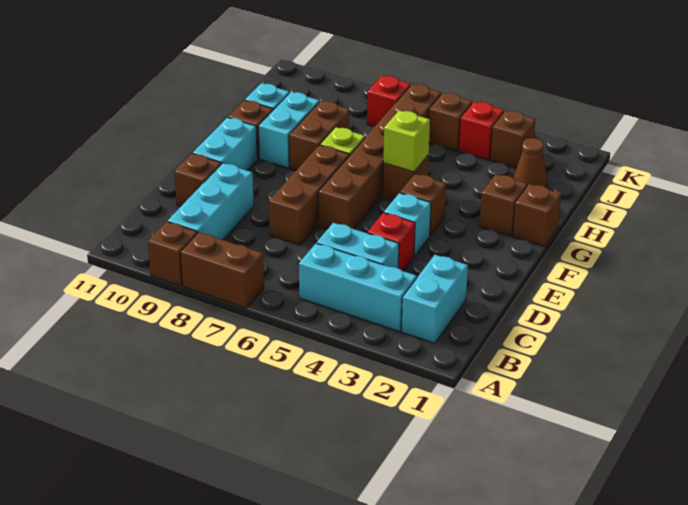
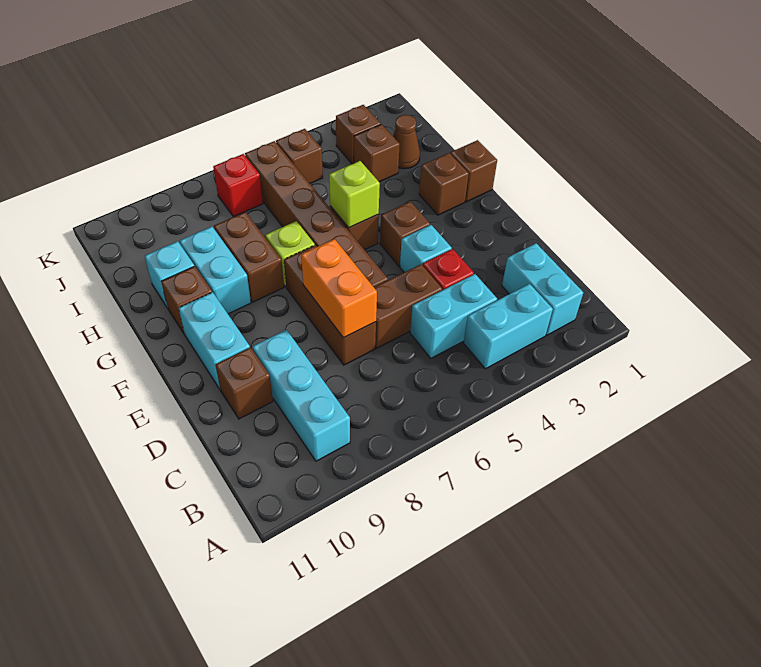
brown brick A7:A8 level 1 -> brown brick D5:D6 level 1
brown brick A9 level 1 -> brown brick I3 level 1
cyan brick B3:B5 level 1 -> cyan brick B3:B4 level 1
none -> orange brick D7:E7 level 2
red brick J4 level 1 -> none

